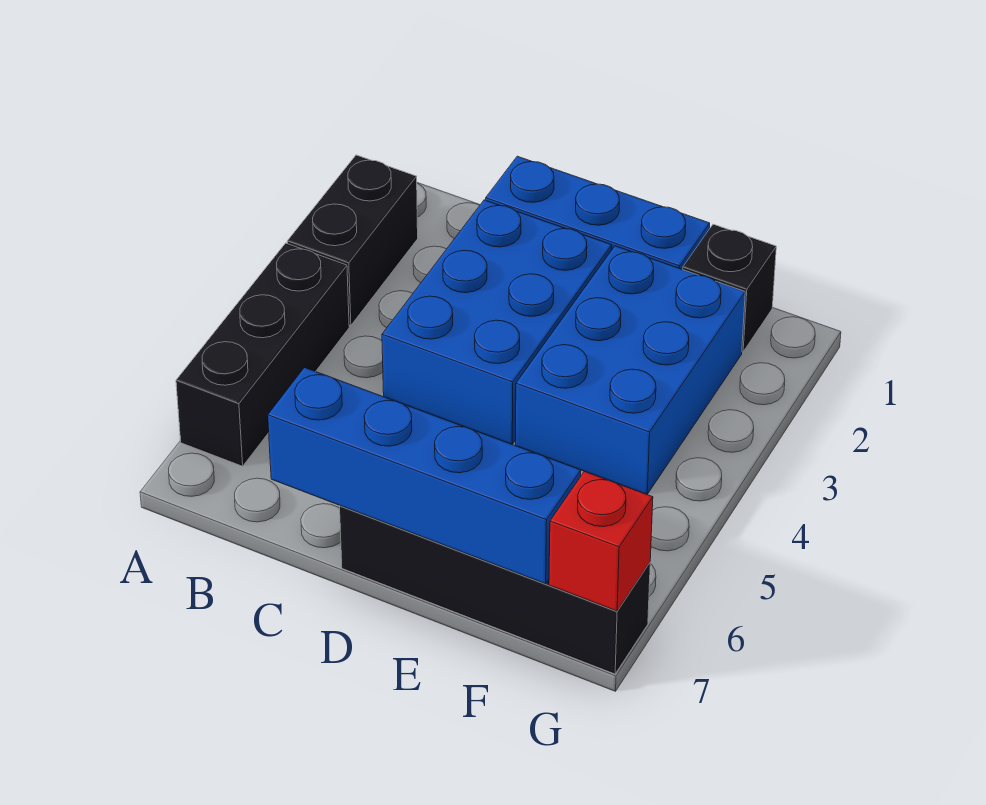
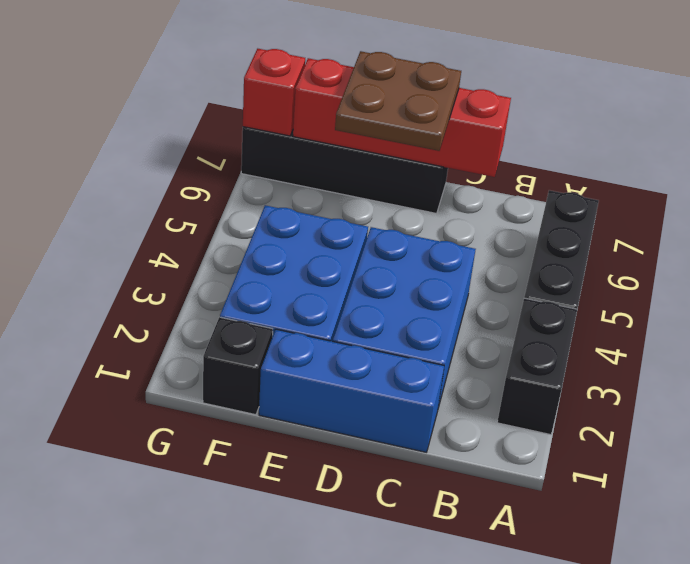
blue brick C7:F7 level 2 -> red brick C7:F7 level 2
none -> brown plate D6:E7 level 3

